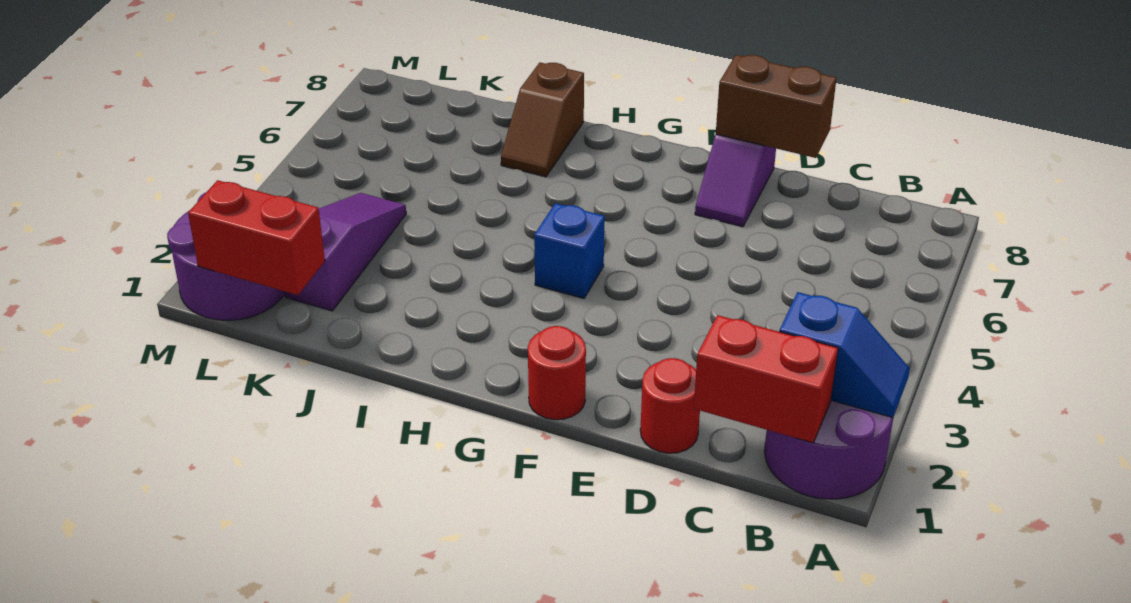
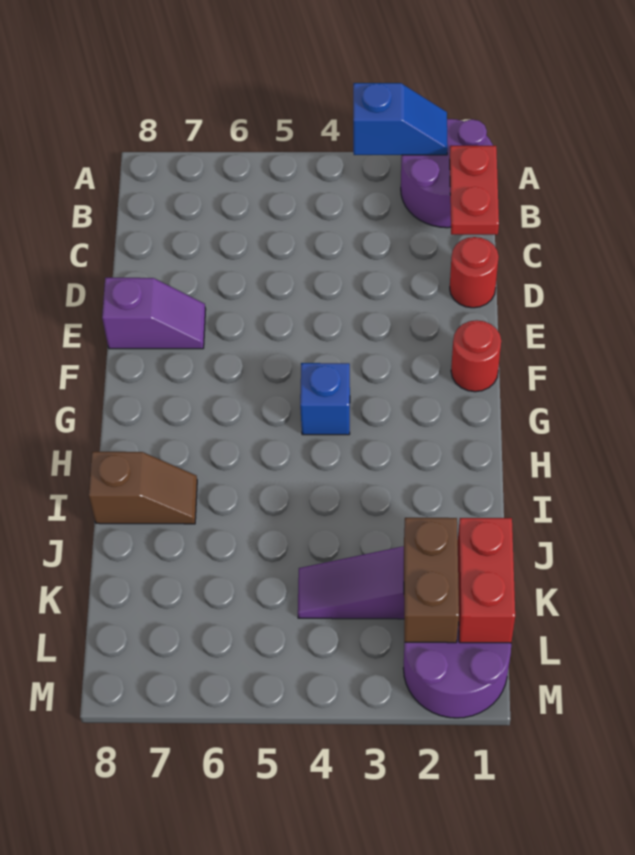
blue slope A2:B2 level 2 top B -> blue slope A2:A3 level 2 top 3
red brick B1:C1 level 2 -> red plate B1:C1 level 2
brown brick D8:E8 level 2 -> brown brick K2:L2 level 2

